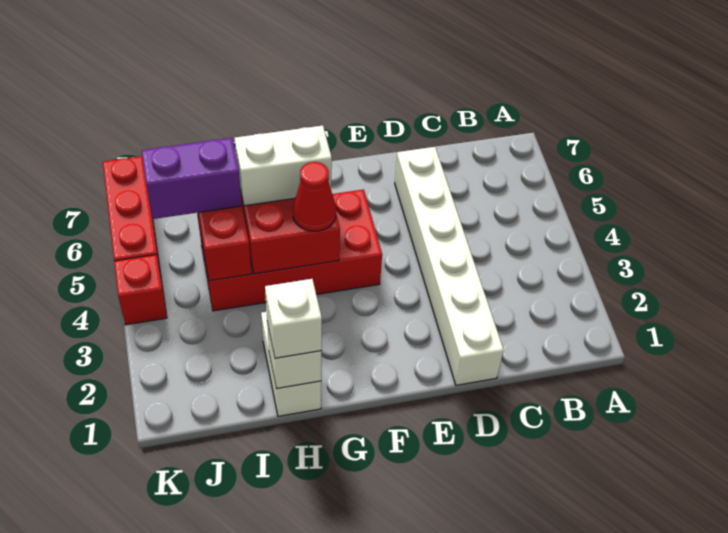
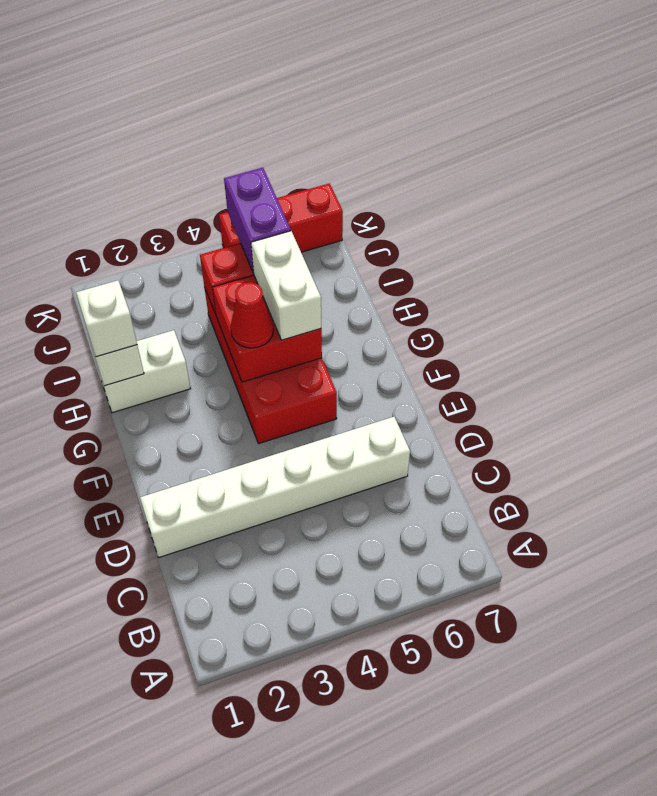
red brick K4 level 1 -> none

